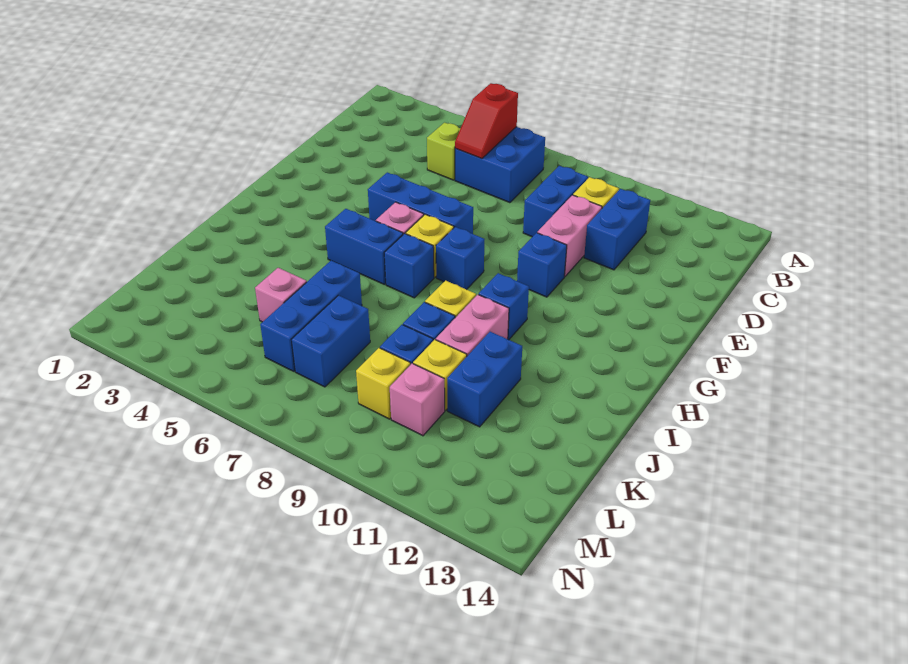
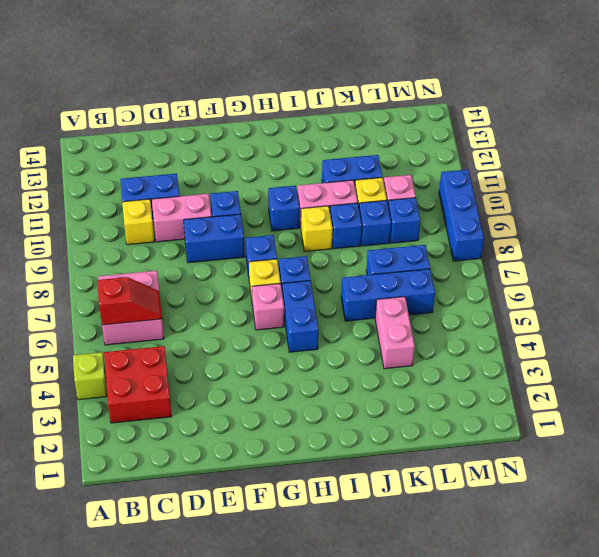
none -> red brick B3:C4 level 1
blue brick B6:C7 level 1 -> pink brick B6:C7 level 1
lime brick C5 level 1 -> lime brick A4 level 1
blue brick C9:D9 level 1 -> blue brick E9:F9 level 1
blue brick F5:F7 level 1 -> blue brick N8:N10 level 1
pink brick K5 level 1 -> pink brick K4:K5 level 1
yellow brick L9 level 1 -> blue brick L9 level 1

